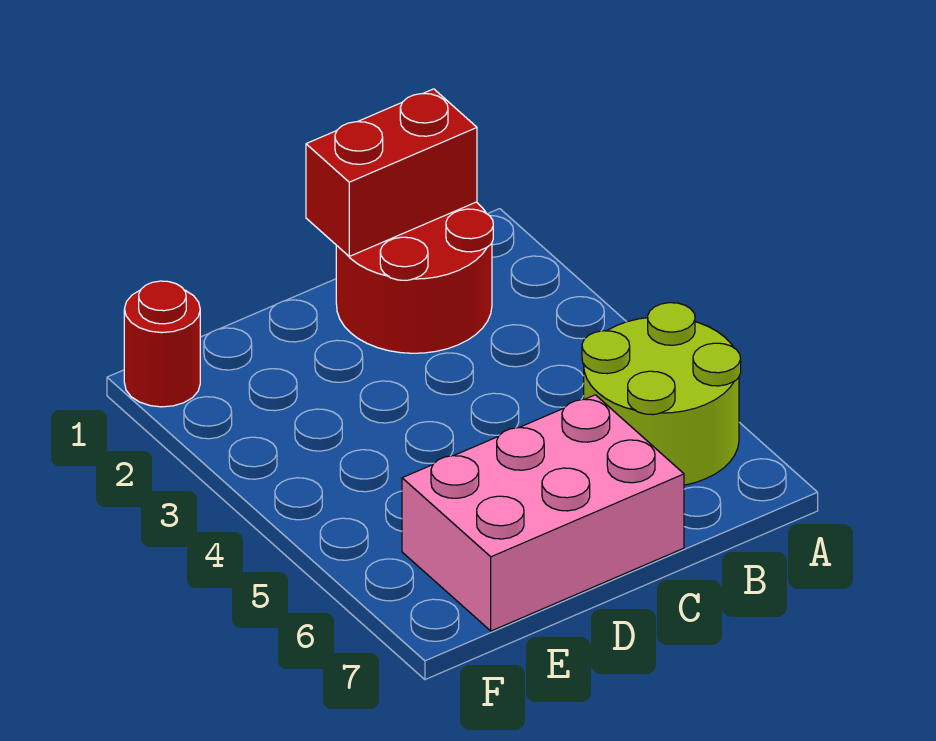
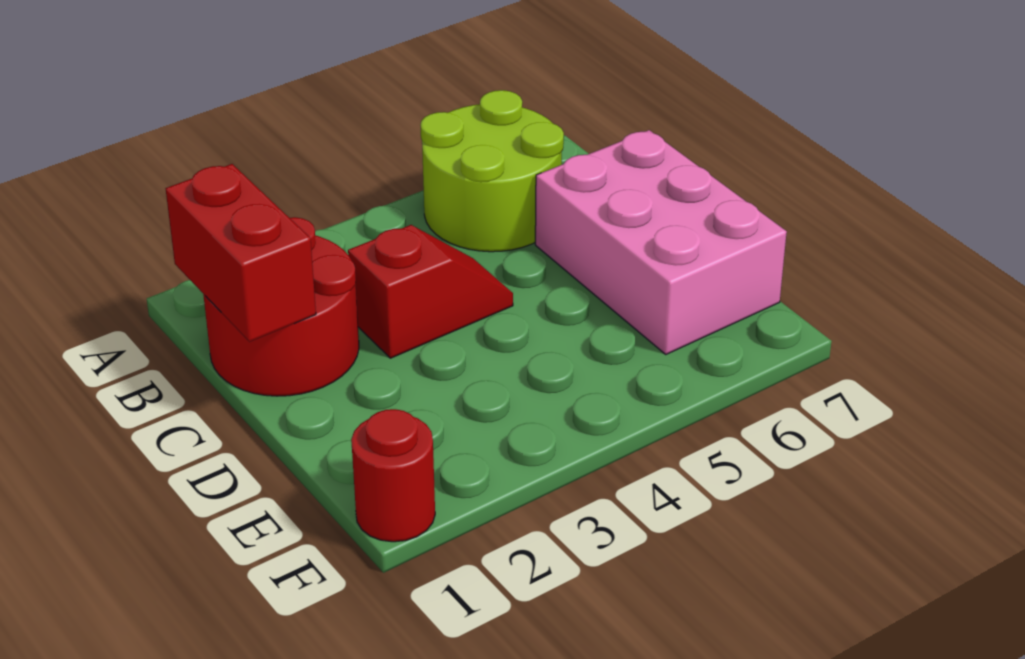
none -> red slope C3:C4 level 1 top 3

